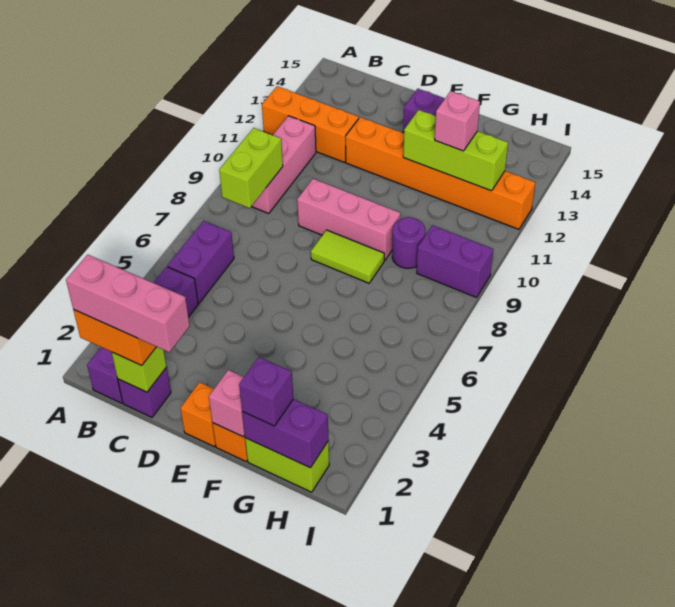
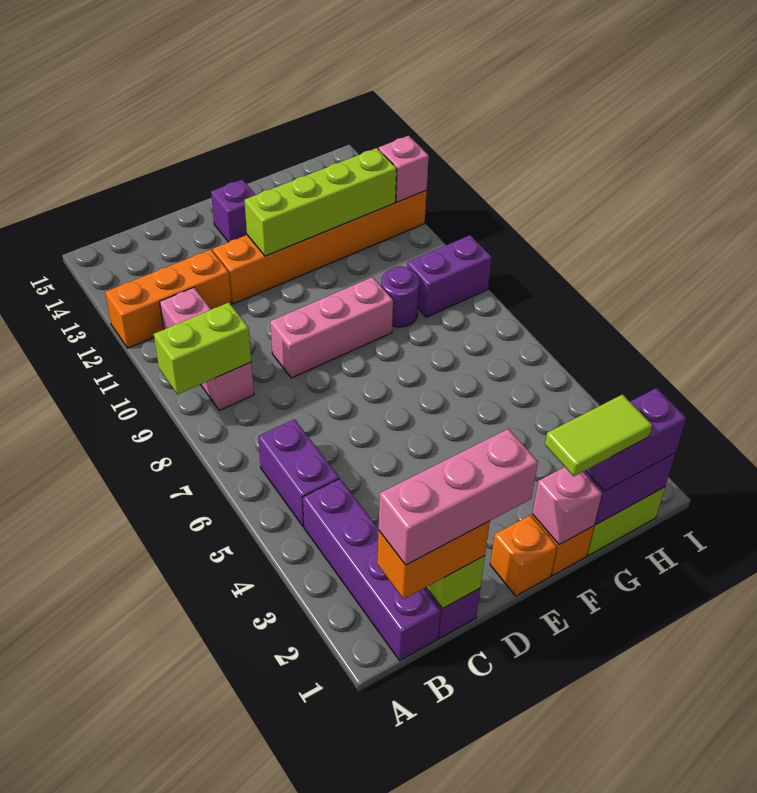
lime brick B8:B9 level 2 -> lime brick A9:B9 level 2
lime tile E8:F8 level 1 -> lime tile F1:G1 level 4
lime brick F12:H12 level 2 -> lime brick E12:H12 level 2
purple brick G1 level 3 -> purple brick G1:H1 level 3
pink brick G12 level 3 -> pink brick I12 level 2

